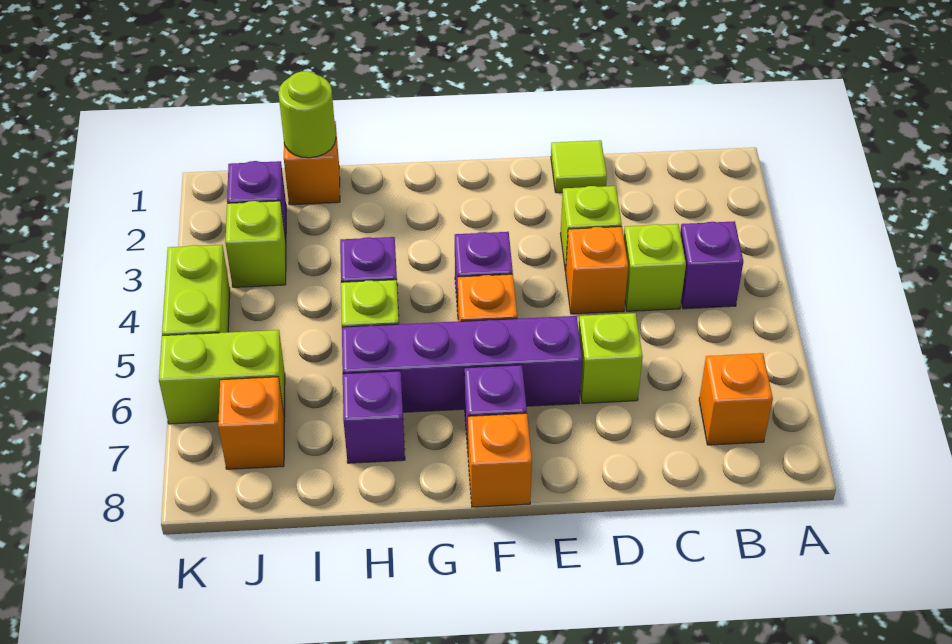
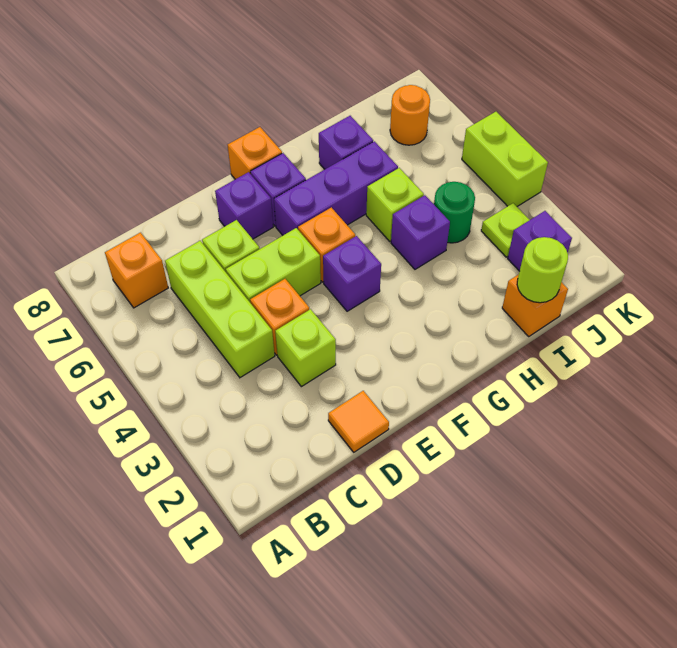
purple brick B4 level 1 -> purple brick E7 level 1
lime brick C4 level 1 -> lime brick C4:C6 level 1
lime tile D1 level 1 -> orange tile D1 level 1
purple brick E6:H6 level 1 -> purple brick F6:H6 level 1
none -> green round brick I4 level 1
lime brick J3 level 1 -> lime plate J3 level 1
lime brick J6:K6 level 1 -> lime brick D5:E5 level 1
orange brick J7 level 1 -> orange round brick J7 level 1

